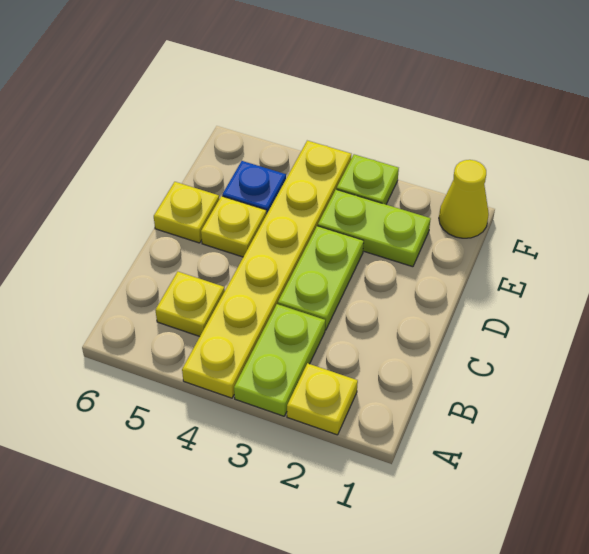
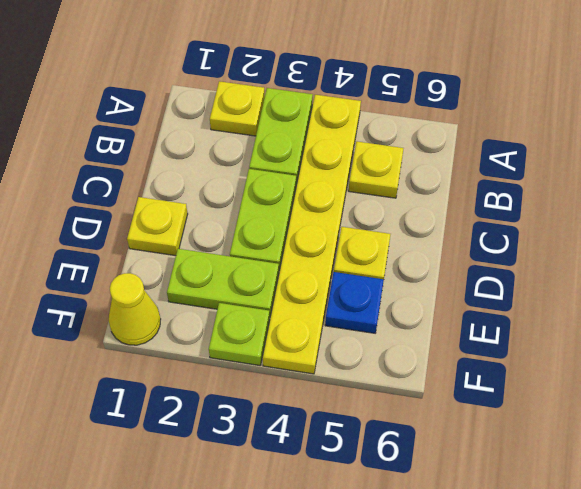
yellow plate D6 level 1 -> yellow plate D1 level 1

